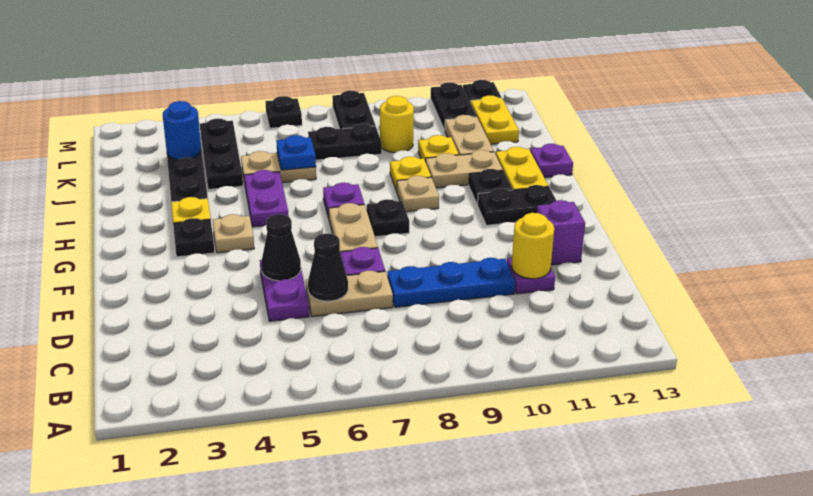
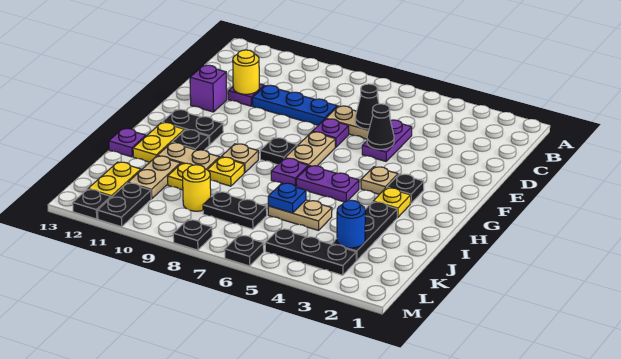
purple plate H5:I5 level 1 -> purple plate H5:H6 level 1
black plate J4:L4 level 1 -> black plate L3:L5 level 1
black plate L8:M8 level 1 -> black plate M8 level 1

